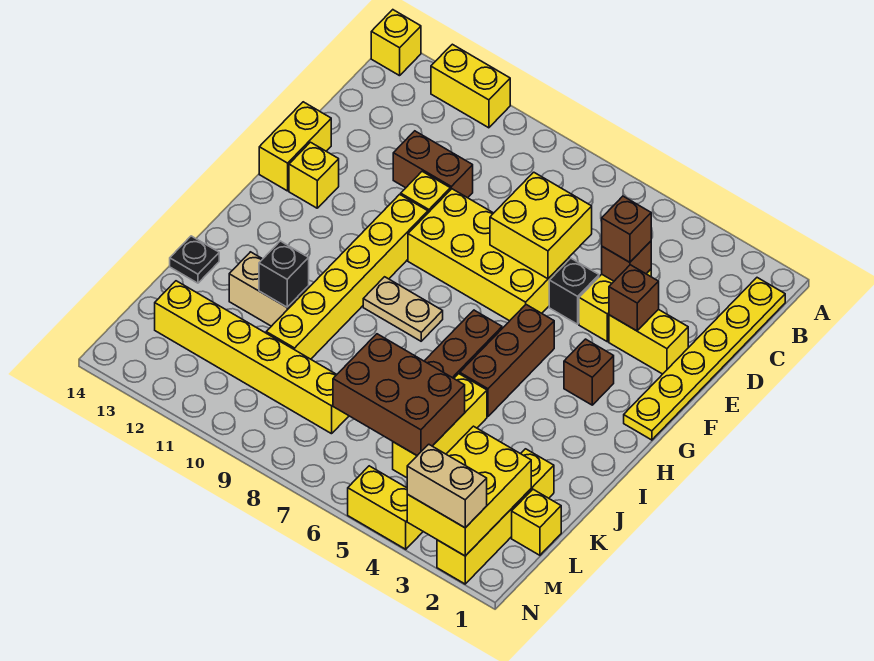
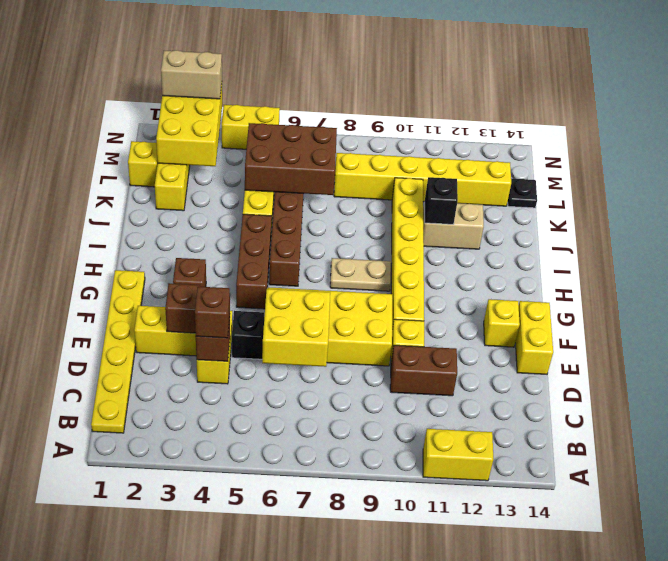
yellow brick A14 level 1 -> none
black plate J14 level 1 -> black plate L14 level 1

